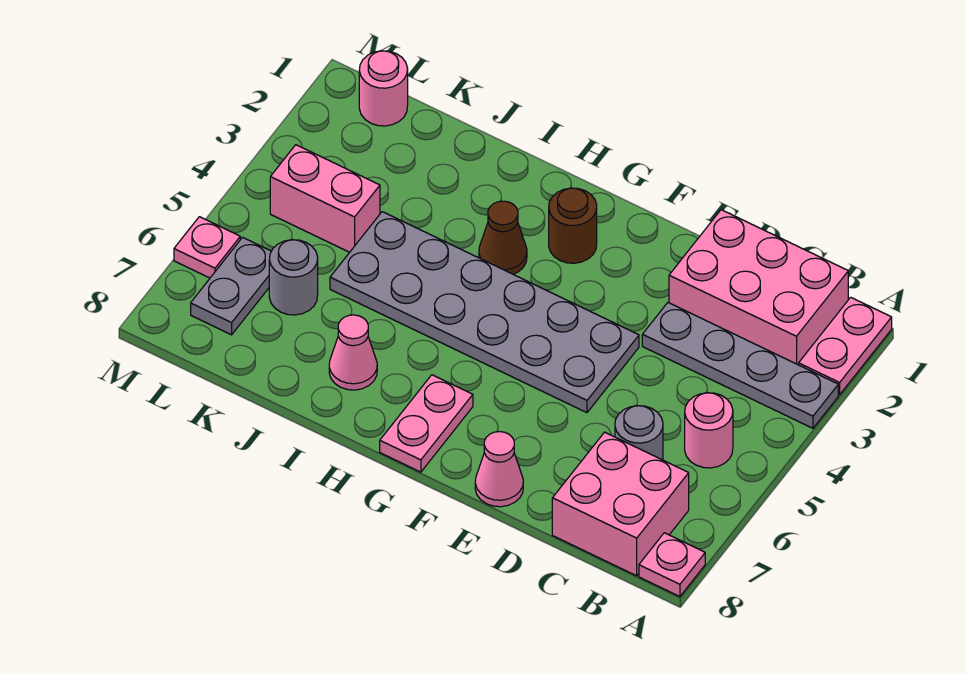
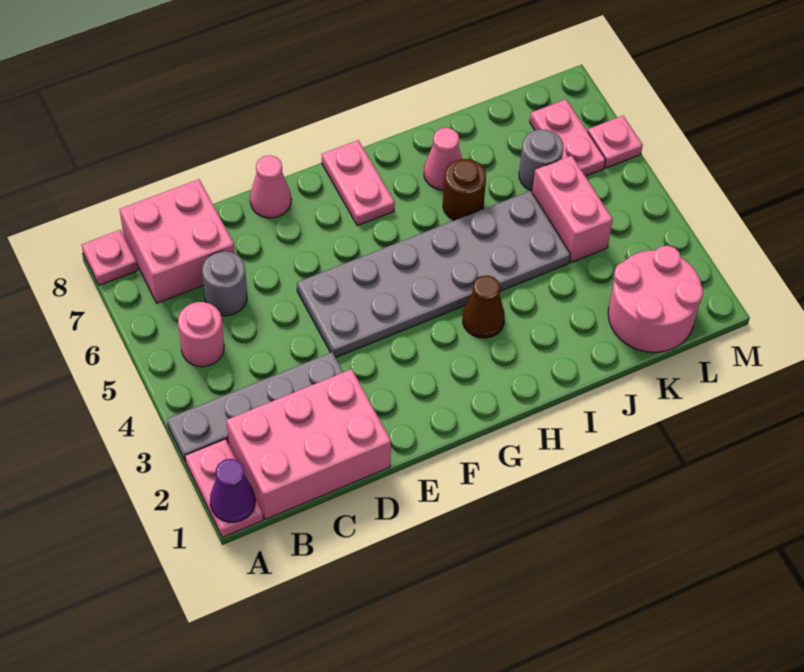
none -> purple cone A1 level 2
brown round brick G2 level 1 -> brown round brick I6 level 1
pink brick K4:L4 level 1 -> pink brick K4:K5 level 1
pink round brick L1 level 1 -> pink round brick K1:L2 level 1
grey plate L6:L7 level 1 -> pink plate L6:L7 level 1

